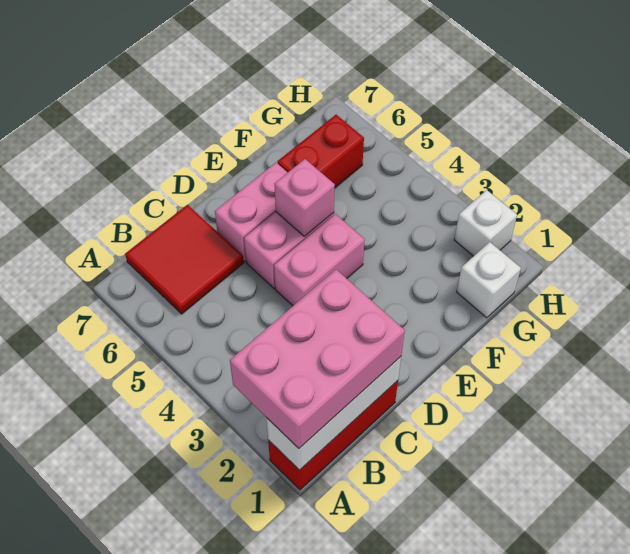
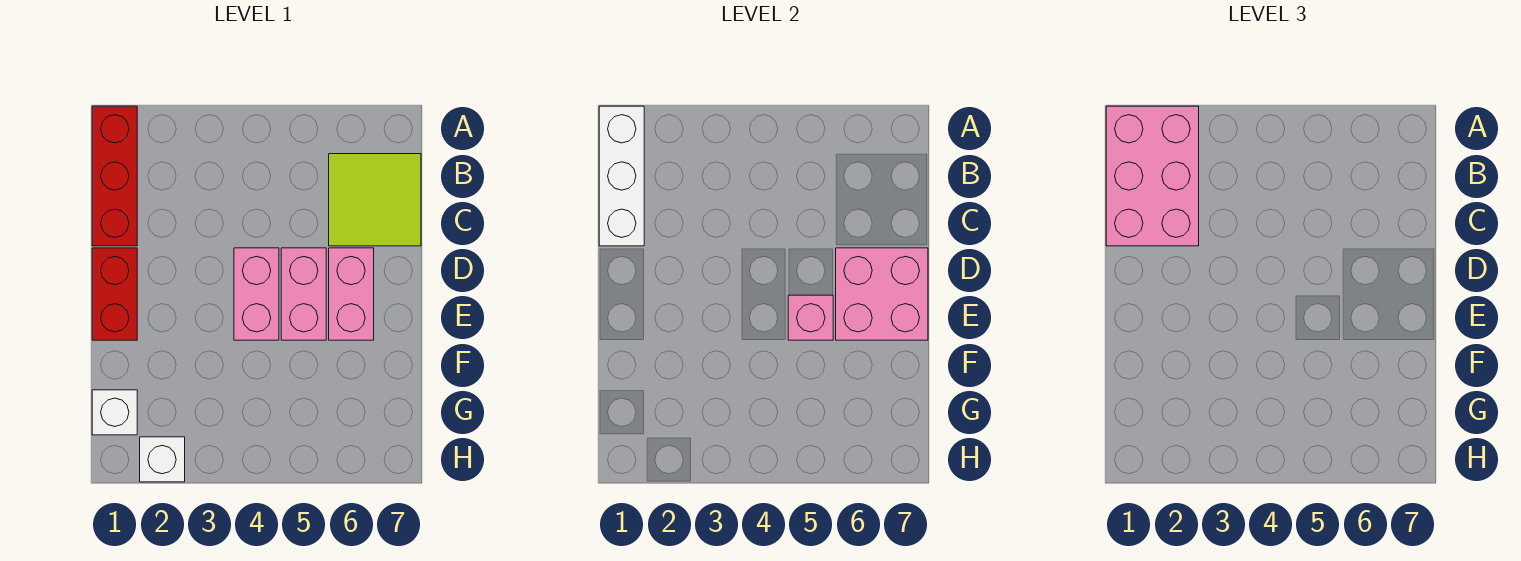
red tile B6:C7 level 1 -> lime tile B6:C7 level 1
none -> pink brick D6:E7 level 2
red brick F6:G6 level 1 -> red brick D1:E1 level 1

